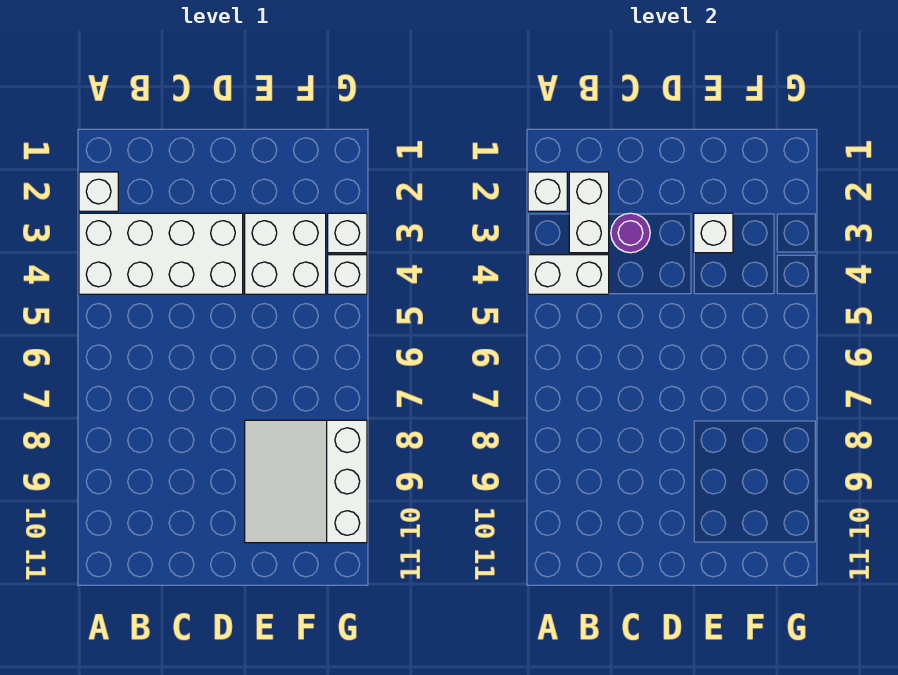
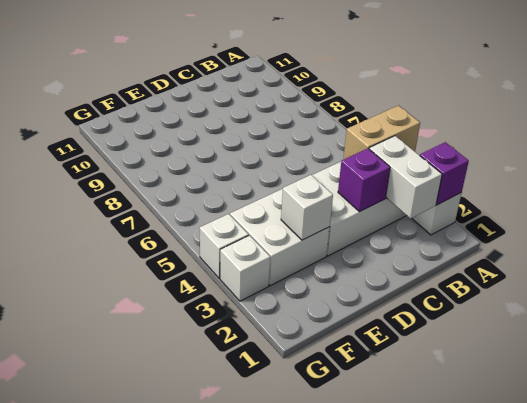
white brick A2 level 2 -> purple brick A2 level 2
white brick A4:B4 level 2 -> tan brick A4:B4 level 2
purple round brick C3 level 2 -> purple brick C3 level 2
white slope E8:G10 level 1 top G -> none

